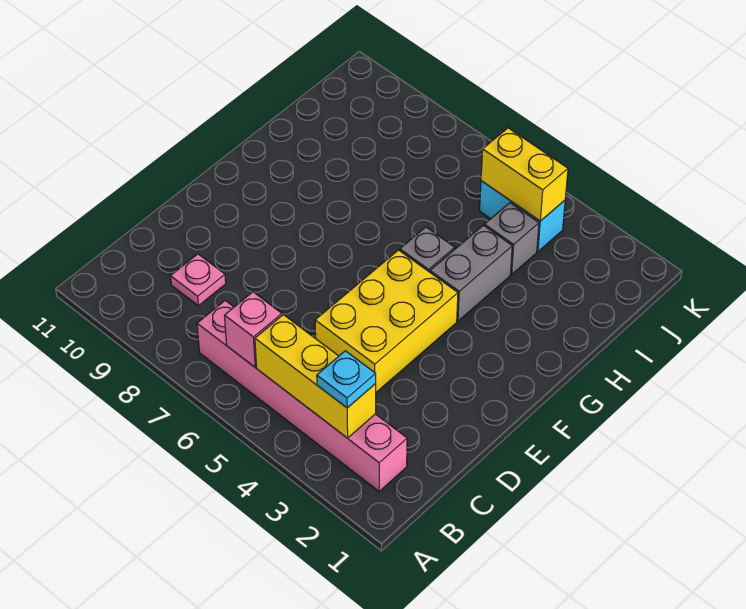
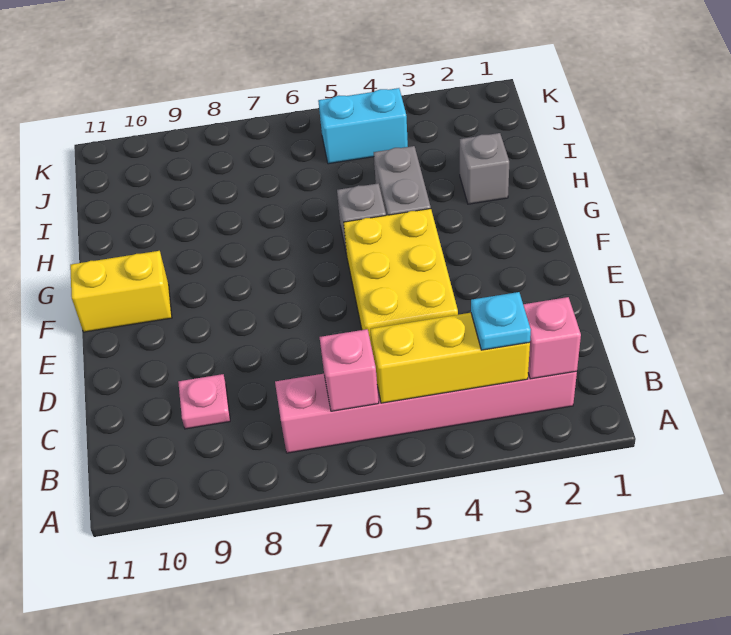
none -> pink brick B2 level 2
grey brick I4 level 1 -> grey brick H2 level 1
yellow brick J4:J5 level 2 -> yellow brick F10:F11 level 1

